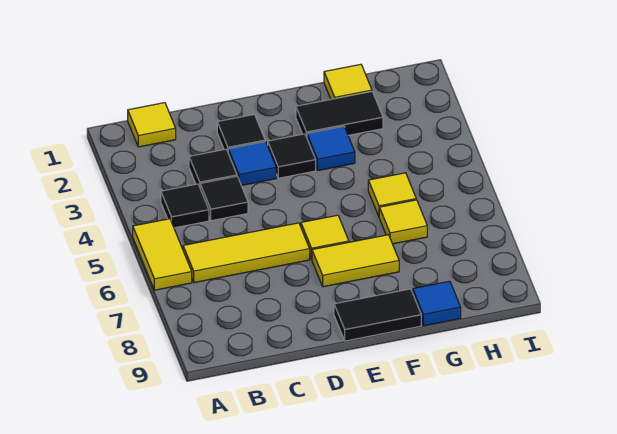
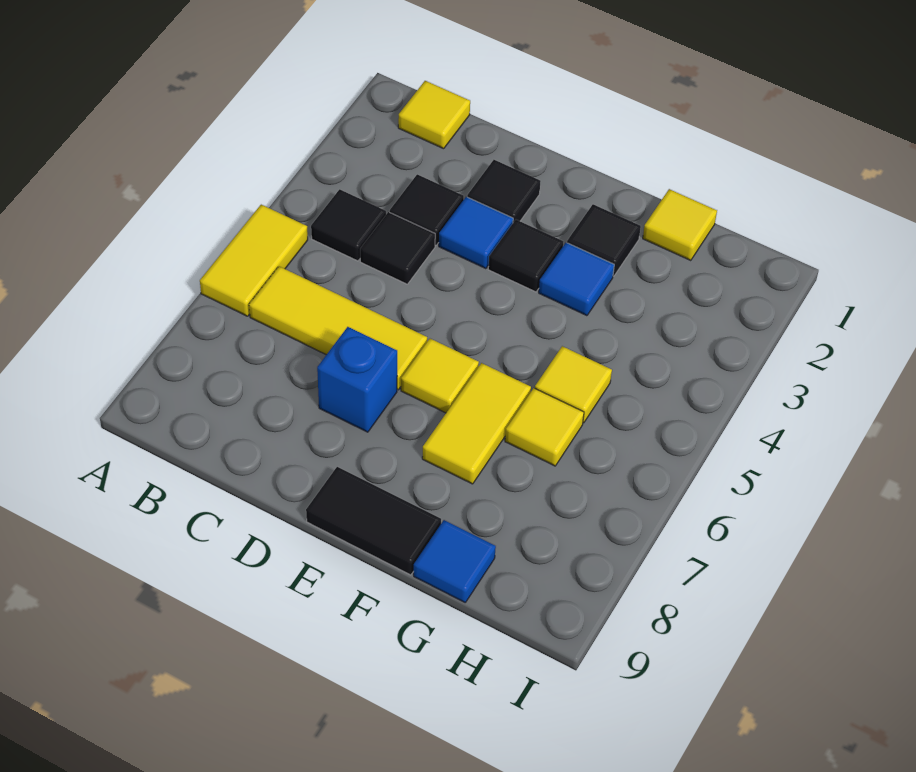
none -> blue brick D7 level 1
yellow tile E7:F7 level 1 -> yellow tile F6:F7 level 1
black tile F2:G2 level 1 -> black tile F2 level 1

